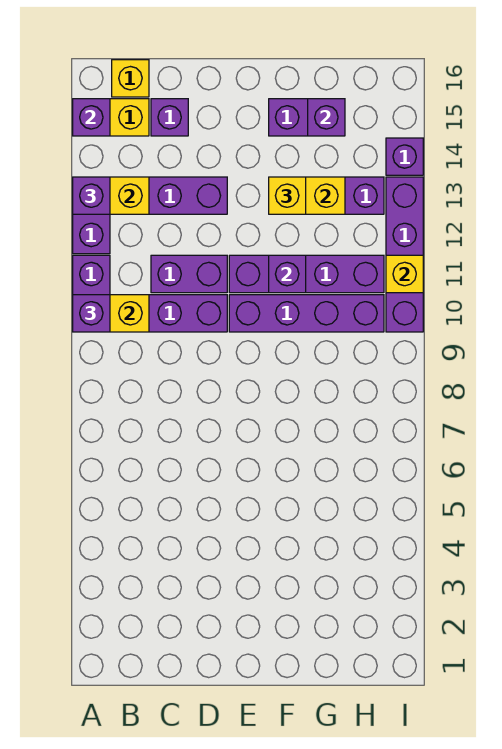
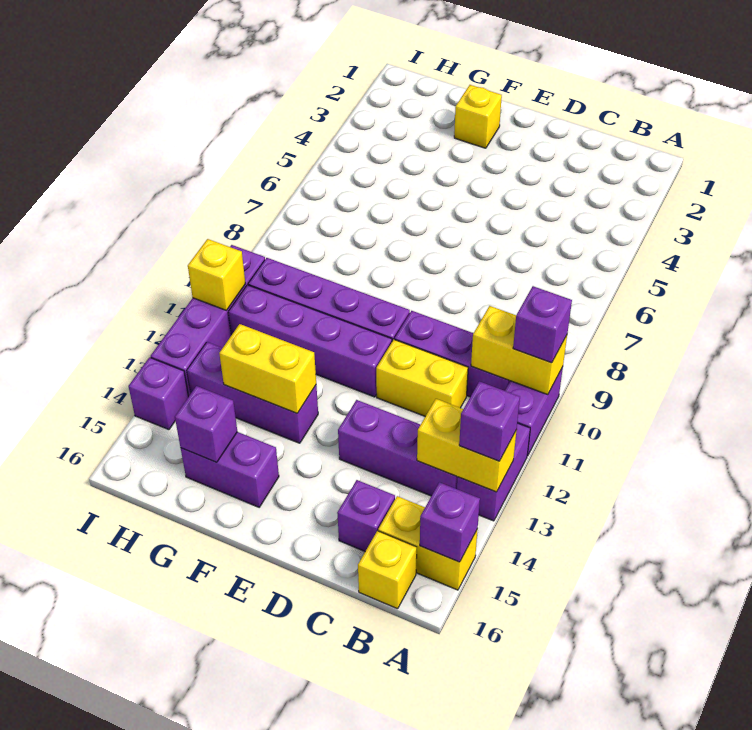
purple brick C11:D11 level 1 -> yellow brick C11:D11 level 1
purple brick F11 level 2 -> none
yellow brick F13 level 3 -> yellow brick F2 level 1

